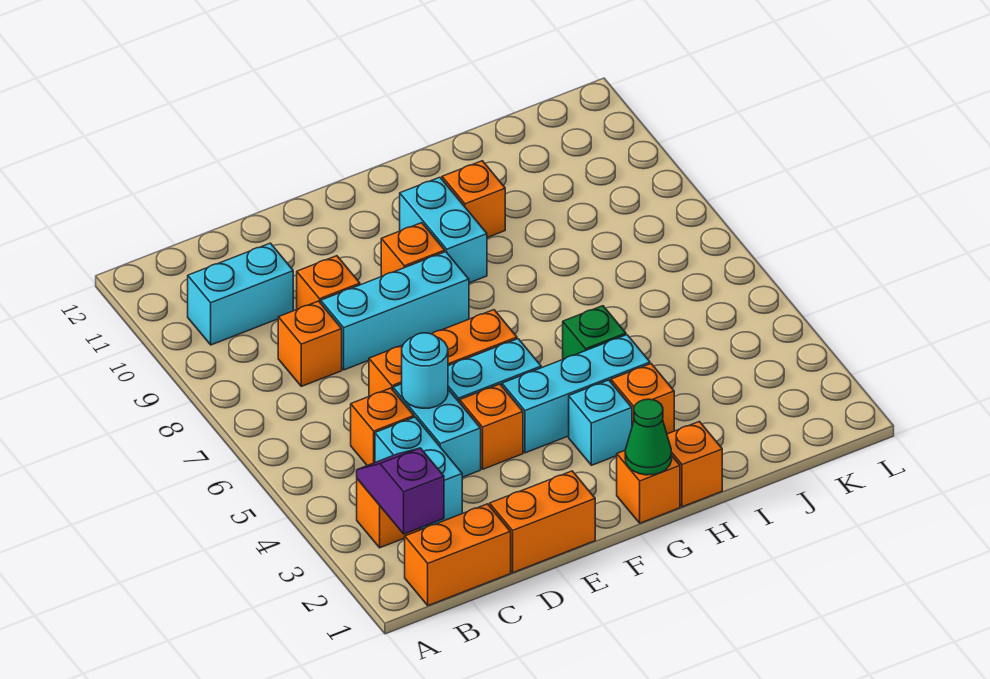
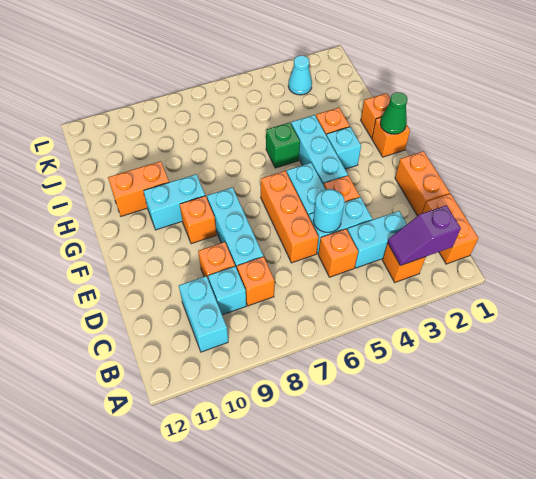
none -> cyan brick C9 level 1
orange brick H10 level 1 -> orange brick H10:H11 level 1
none -> cyan cone K3 level 1

